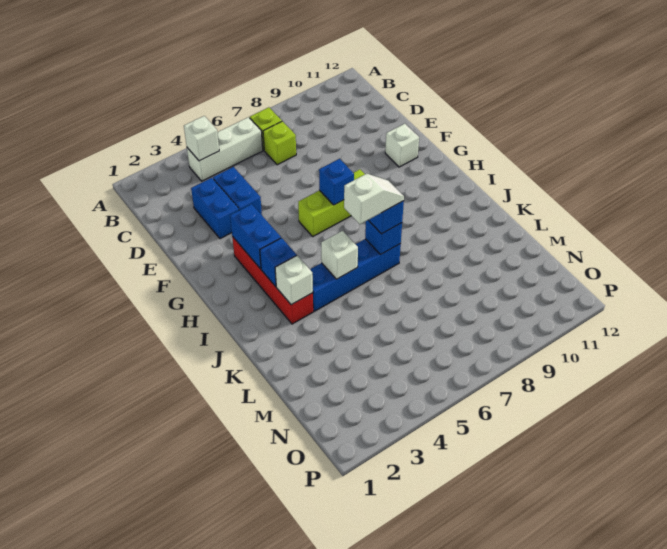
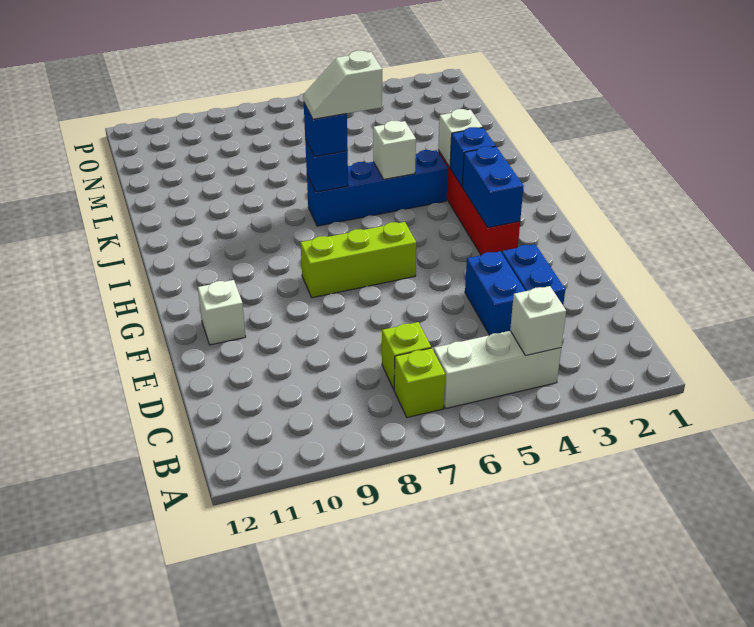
blue brick G7 level 2 -> none

